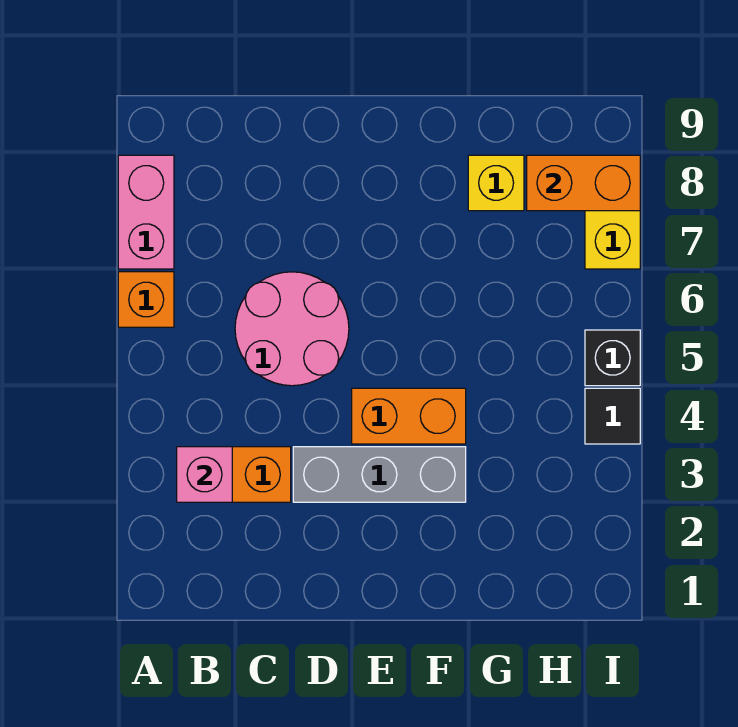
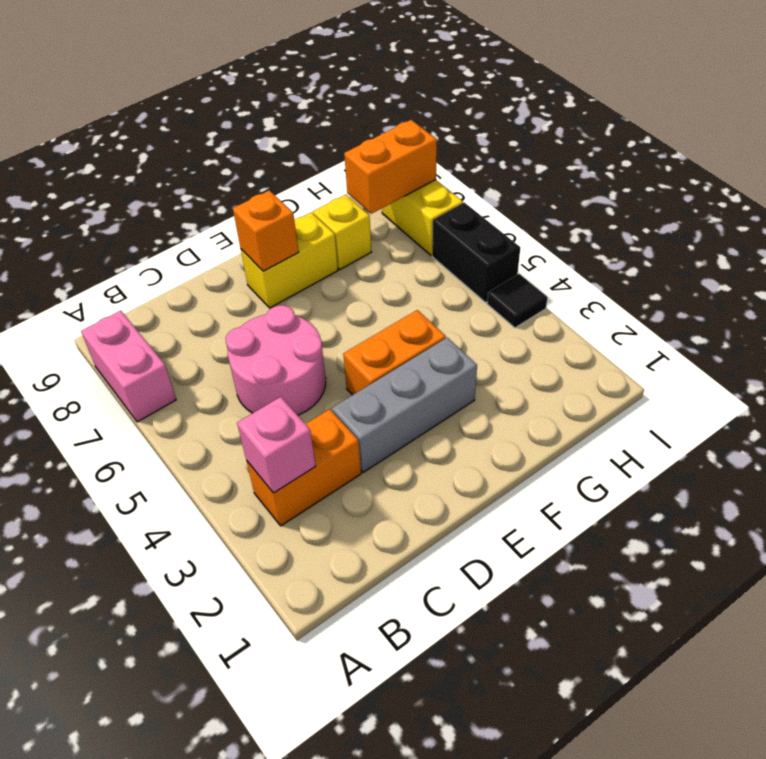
orange brick A6 level 1 -> orange brick E8 level 2
none -> yellow brick E8:F8 level 1
black brick I5 level 1 -> black brick I5:I6 level 1

